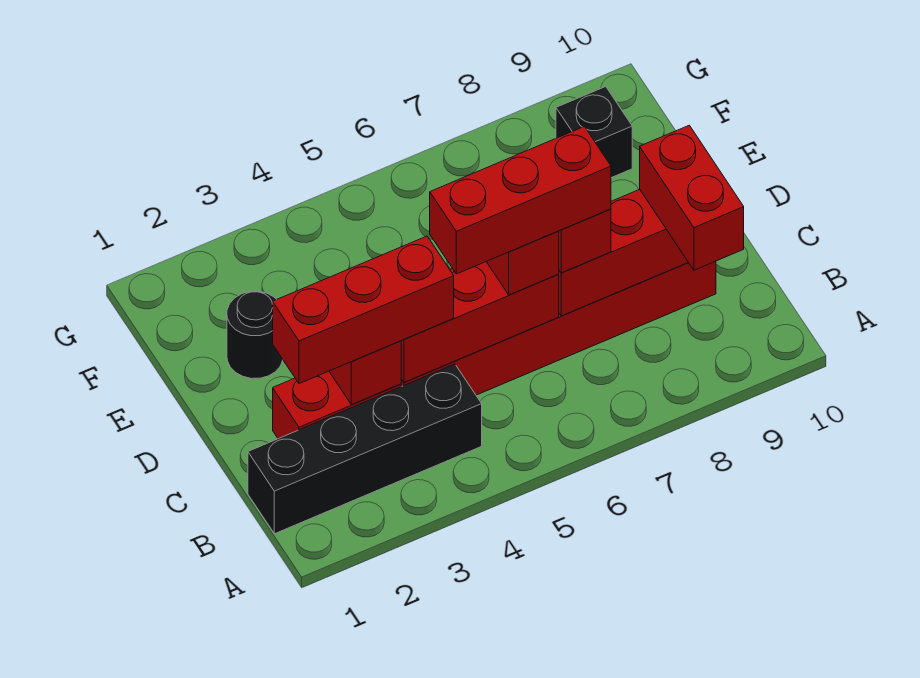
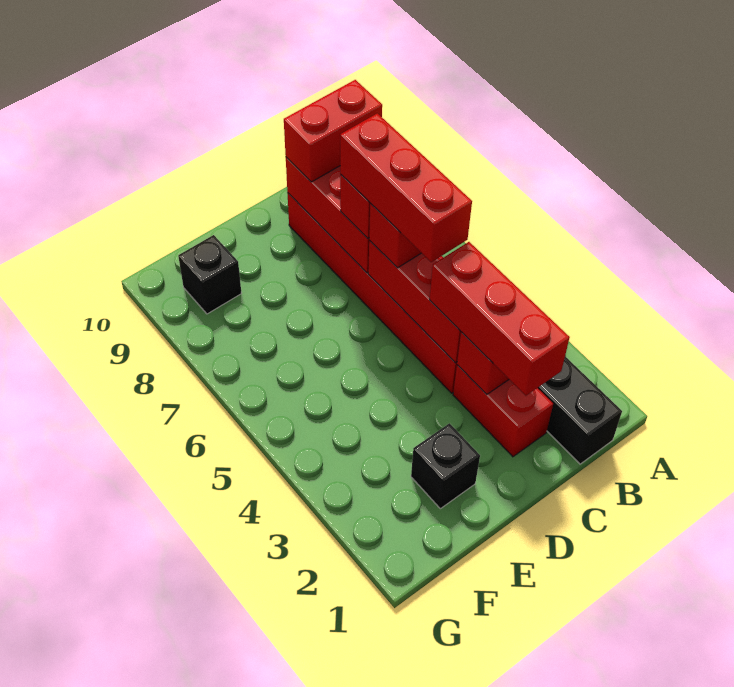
black round brick E2 level 1 -> black brick E2 level 1

